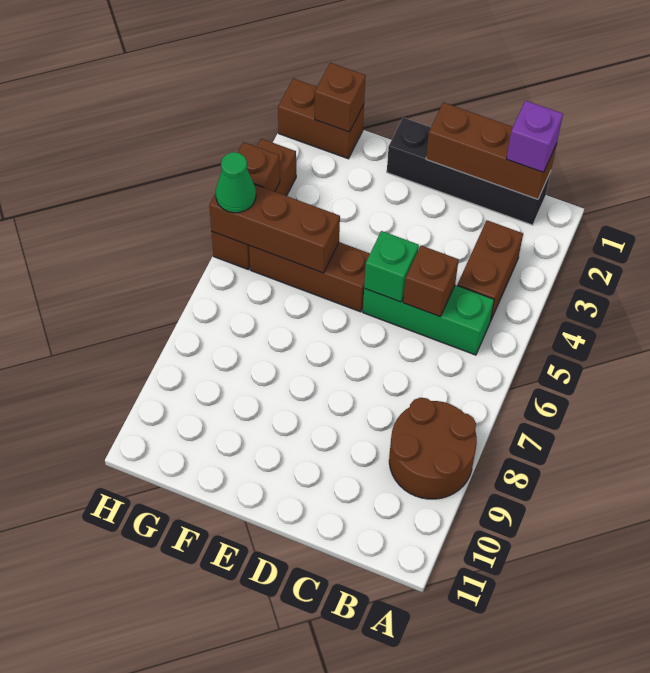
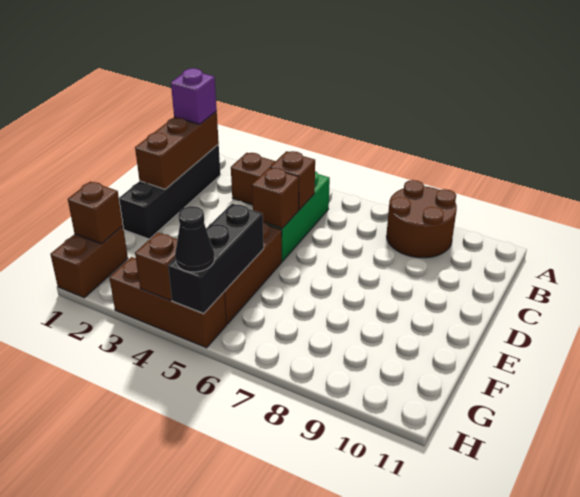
green brick D5 level 2 -> brown brick D5 level 2
brown brick F5:H5 level 2 -> black brick F5:H5 level 2
green cone H5 level 3 -> black cone H5 level 3

